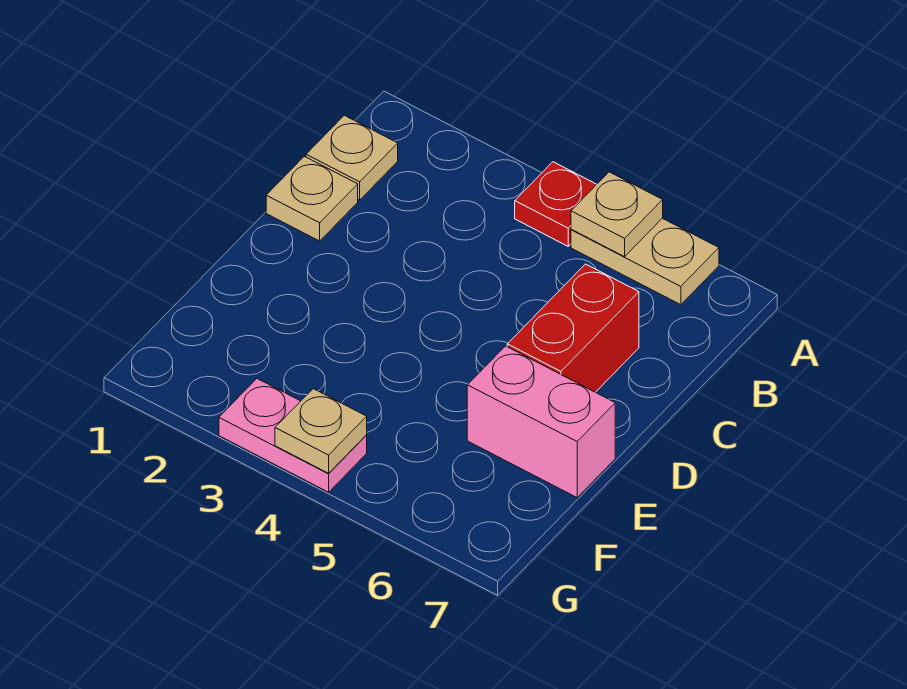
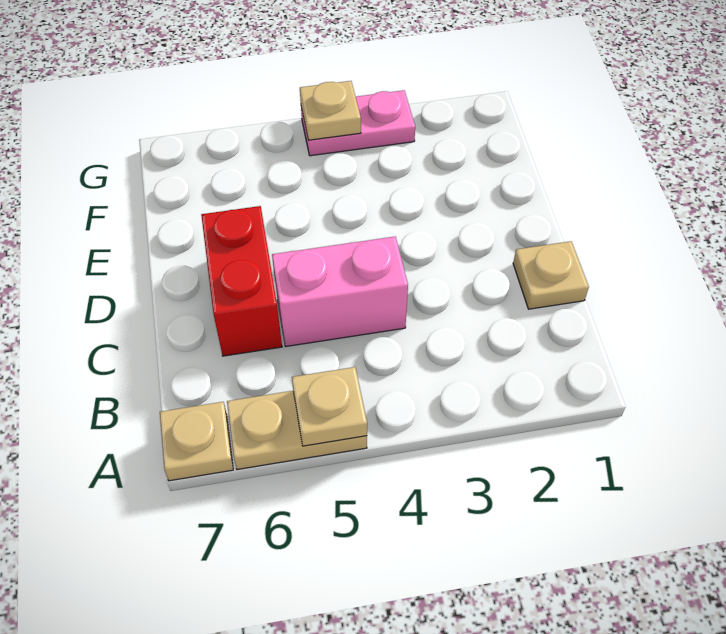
red plate A4 level 1 -> none
tan plate B1 level 1 -> tan plate A7 level 1
pink brick E6:E7 level 1 -> pink brick C4:C5 level 1

